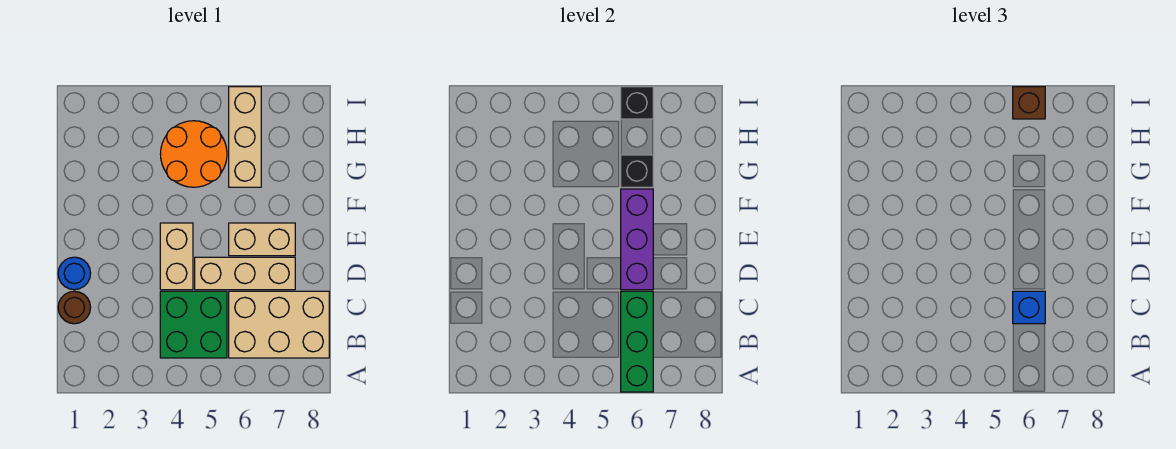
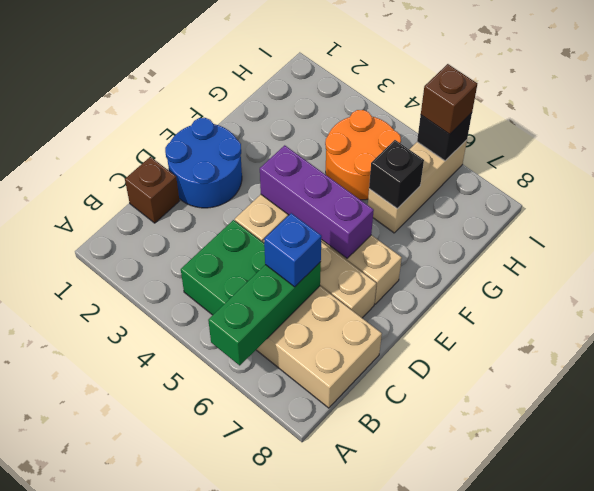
brown round brick C1 level 1 -> brown brick C1 level 1
blue round brick D1 level 1 -> blue round brick D1:E2 level 1
purple brick D6:F6 level 2 -> purple brick E4:E6 level 2

